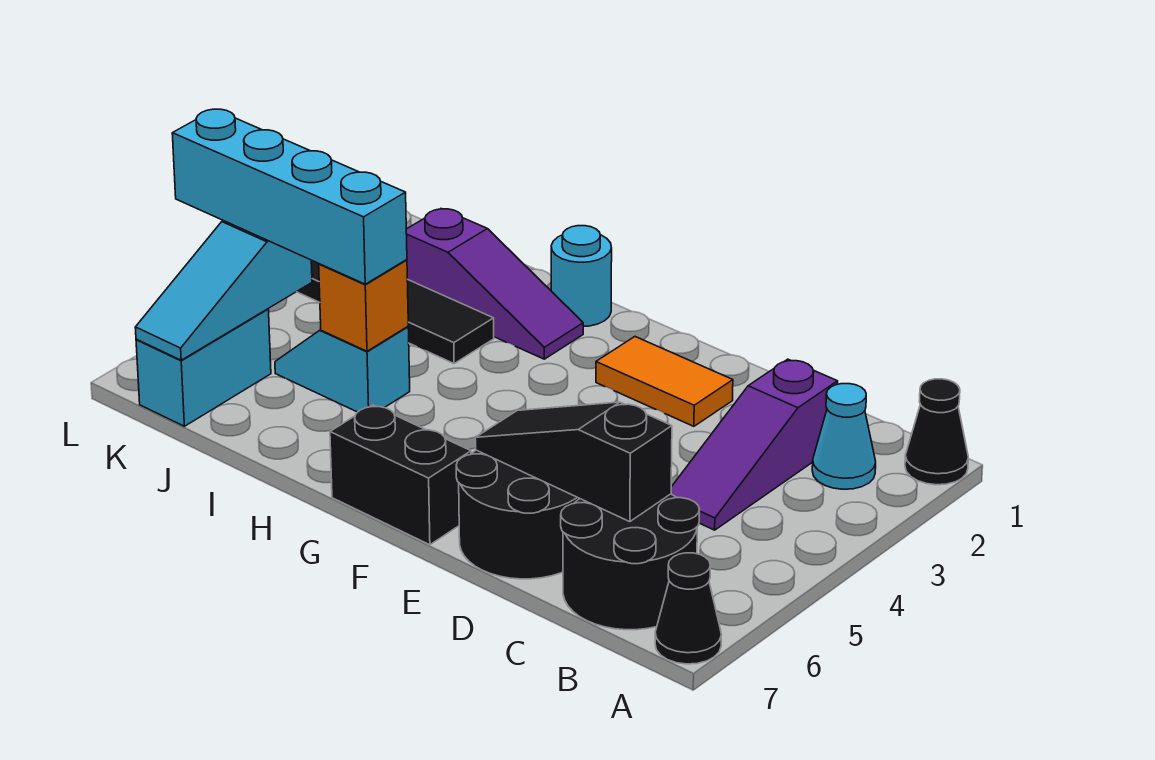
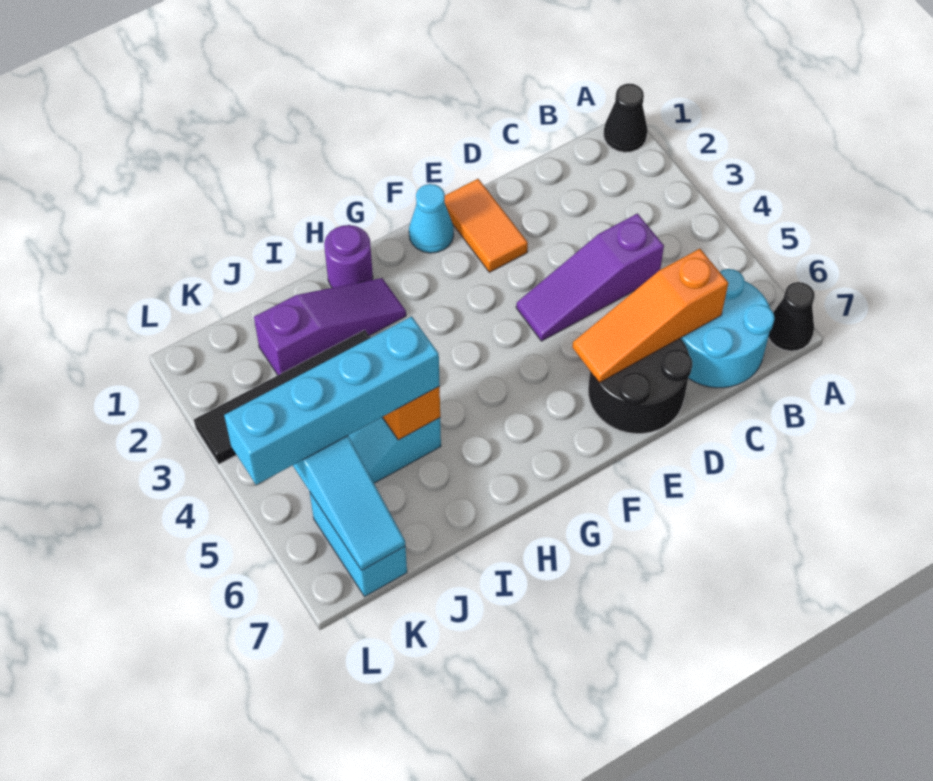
cyan cone B2 level 1 -> cyan cone F1 level 1
black round brick B6:C7 level 1 -> cyan round brick B6:C7 level 1
purple slope C2:C4 level 1 top 2 -> purple slope C4:E4 level 1 top C
black slope C6:E6 level 2 top C -> orange slope C6:E6 level 2 top C
orange tile E2:F2 level 1 -> orange tile E1:E2 level 1
black brick F7:G7 level 1 -> none
cyan round brick H1 level 1 -> purple round brick H1 level 1

